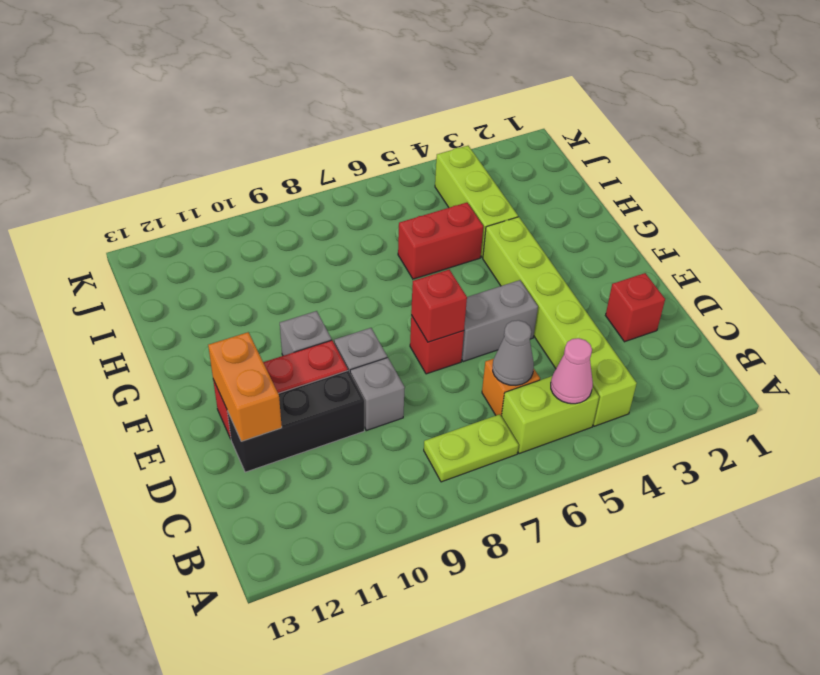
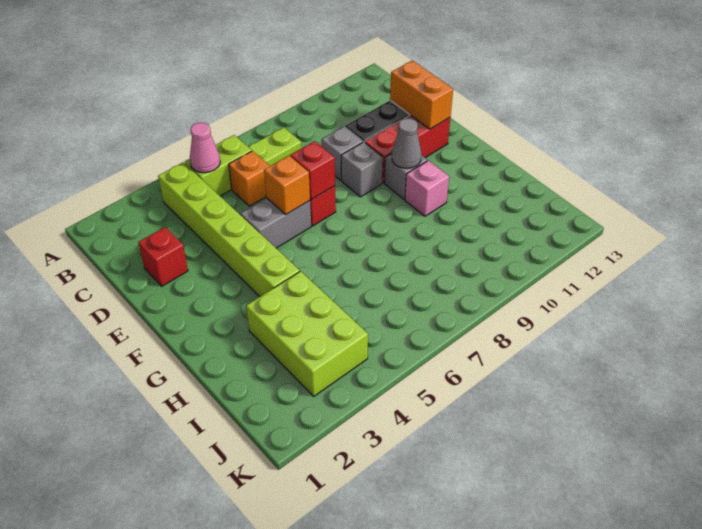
grey cone C6 level 2 -> grey cone F10 level 2
none -> orange brick E6 level 2
none -> pink brick G10 level 1
lime brick H4:J4 level 1 -> lime brick H3:J4 level 1
red brick H5:H6 level 1 -> none

